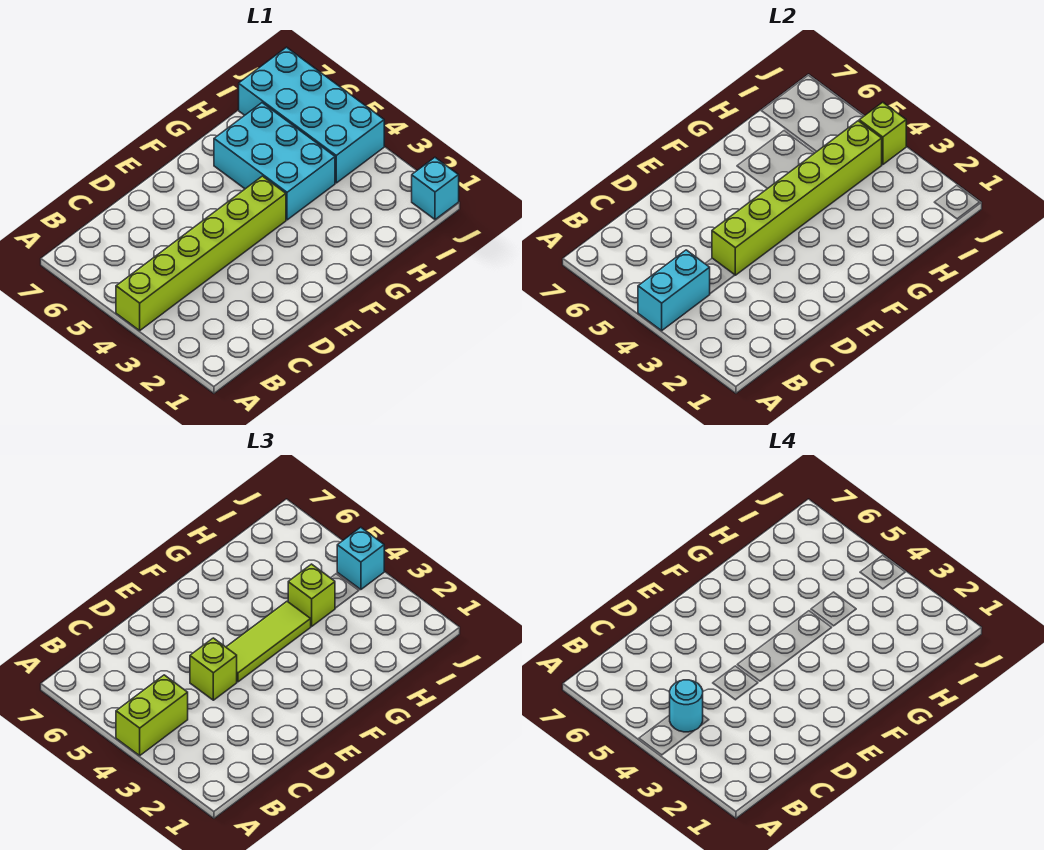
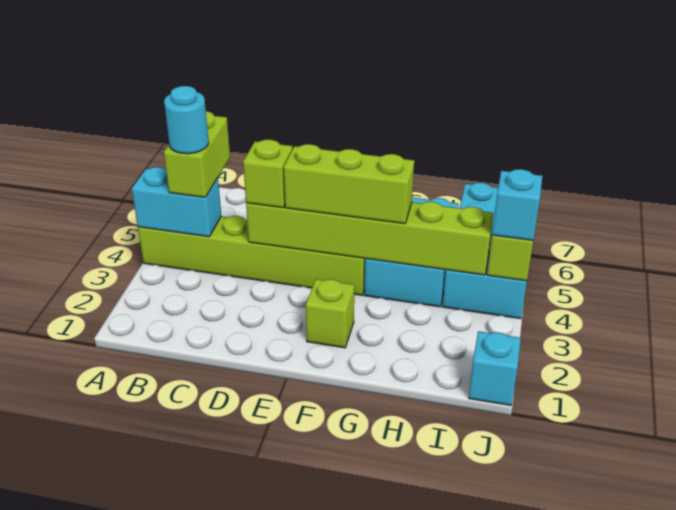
lime brick A4:B4 level 3 -> lime brick B4:B5 level 3
lime tile E4:G4 level 3 -> lime brick E4:G4 level 3
lime brick H4 level 3 -> lime brick F2 level 1

